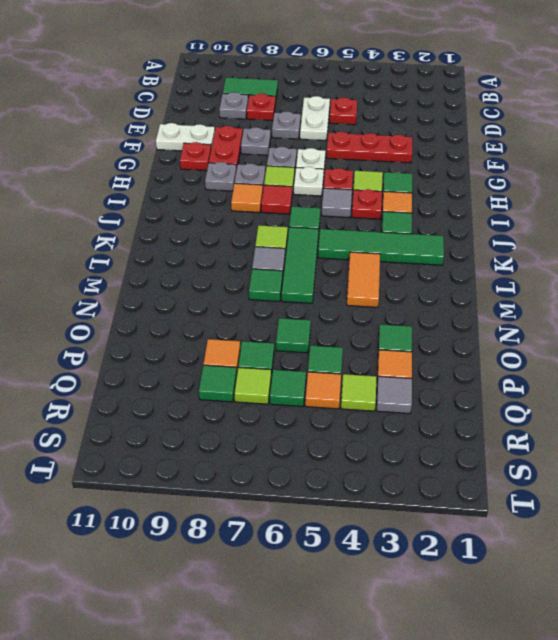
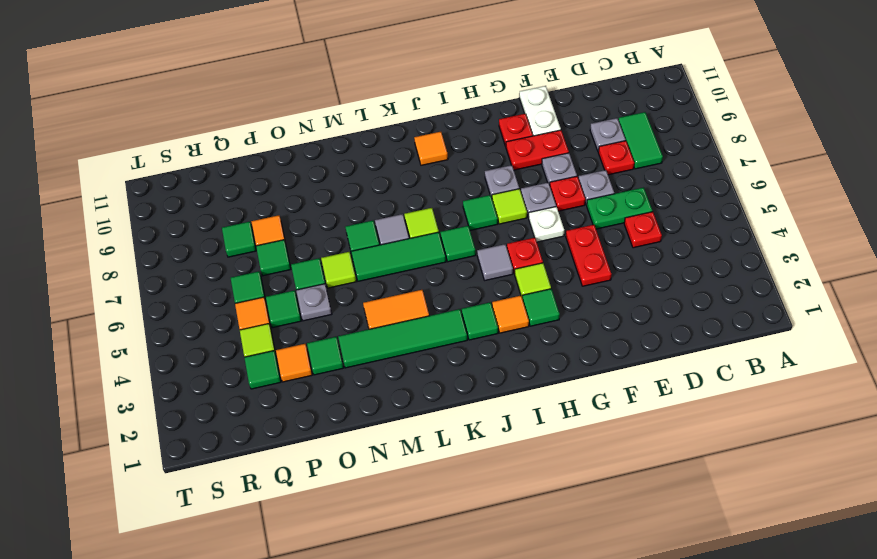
white plate D6:E6 level 1 -> green plate D6:E6 level 1
red plate F3:F5 level 1 -> red plate F4:F5 level 1
white plate H6 level 1 -> none
grey plate H9 level 1 -> grey plate O5 level 1
red plate I4 level 1 -> red plate F7 level 1
red tile I7 level 1 -> green tile I7 level 1
orange tile I8 level 1 -> orange tile J10 level 1
green tile K2:K5 level 1 -> green tile K3:N3 level 1
grey tile Q3 level 1 -> green tile Q3 level 1
lime tile Q7 level 1 -> lime tile N6 level 1

